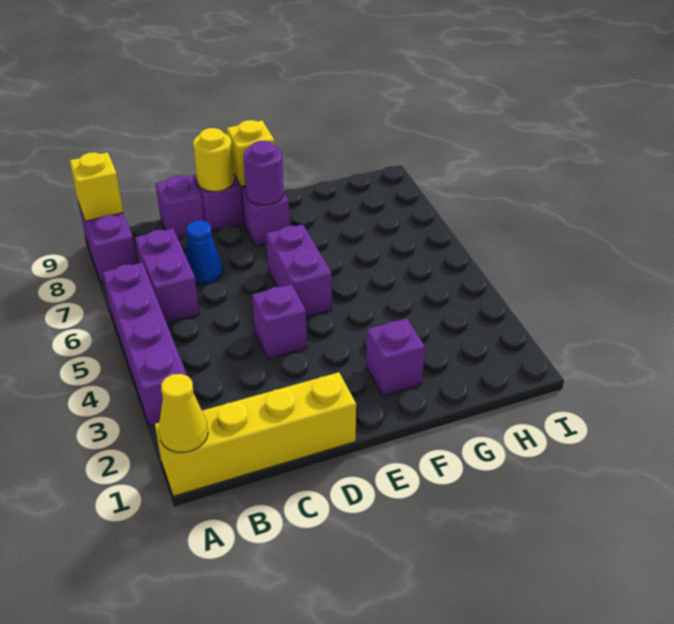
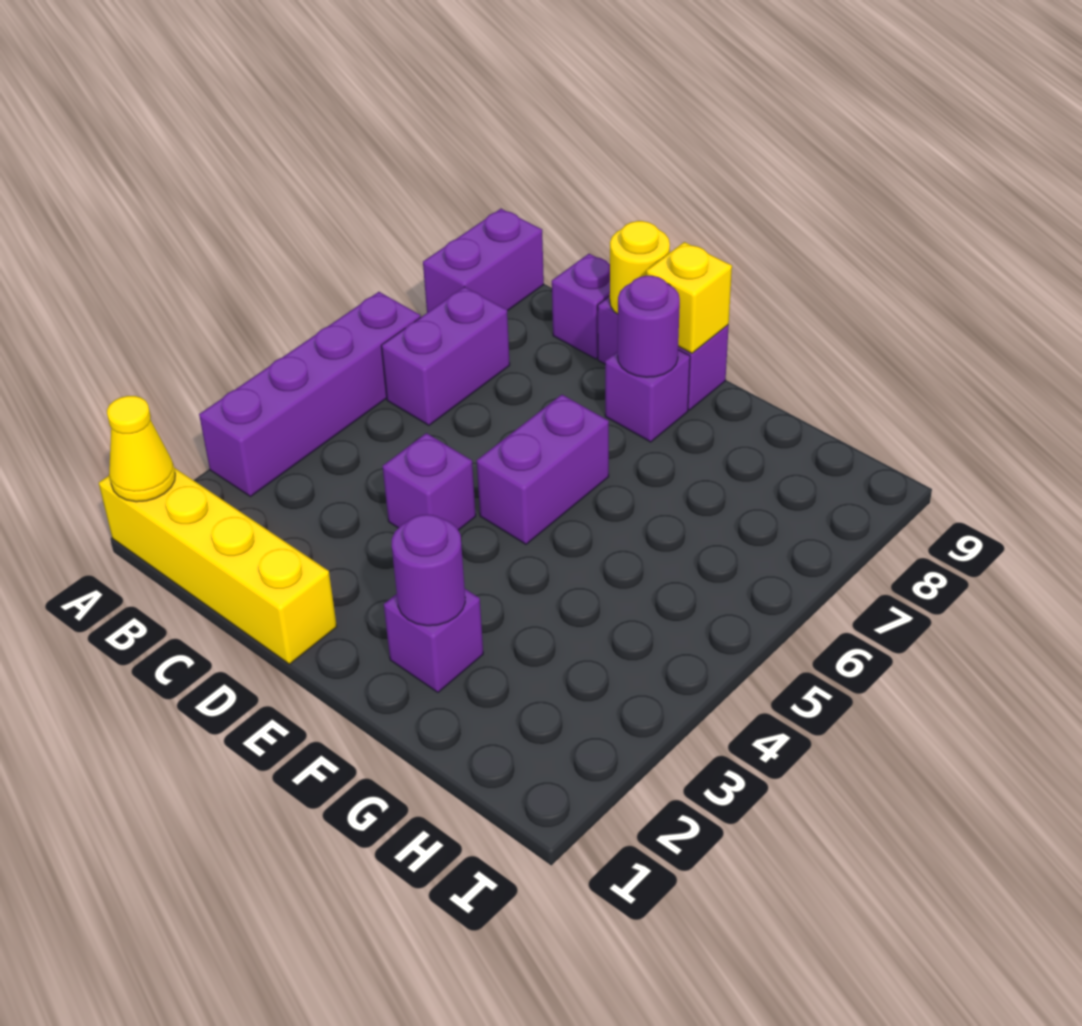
yellow brick A9 level 2 -> none
blue cone C7 level 1 -> none
none -> purple round brick F2 level 2

